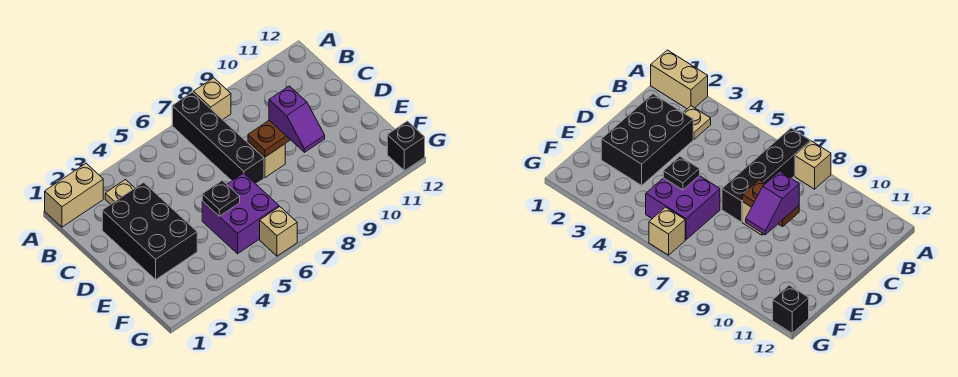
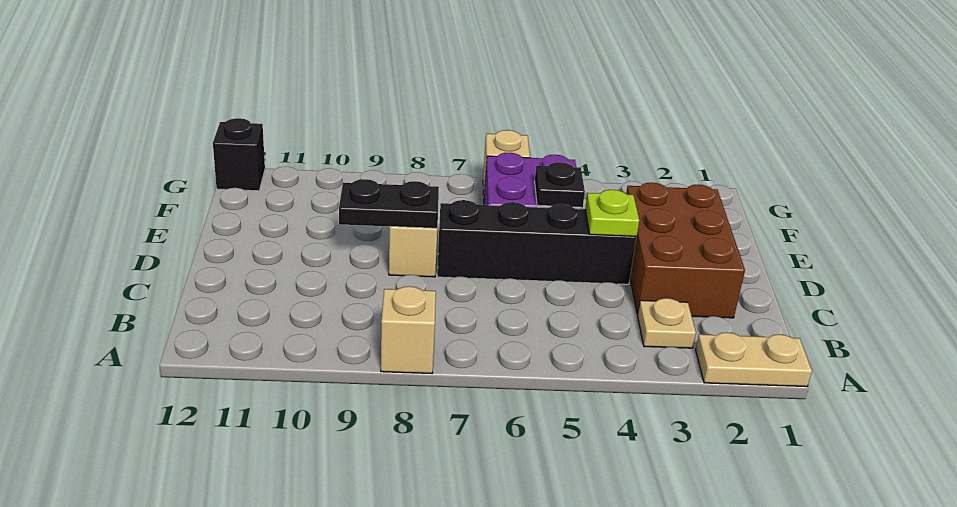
tan brick A1:A2 level 1 -> tan plate A1:A2 level 1
black brick A7:D7 level 1 -> black brick D4:D7 level 1
black brick C2:E3 level 1 -> brown brick C2:E3 level 1
none -> lime plate D4 level 2
brown plate D8:D9 level 2 -> black plate D8:D9 level 2
purple slope D9:E9 level 3 top D -> none

